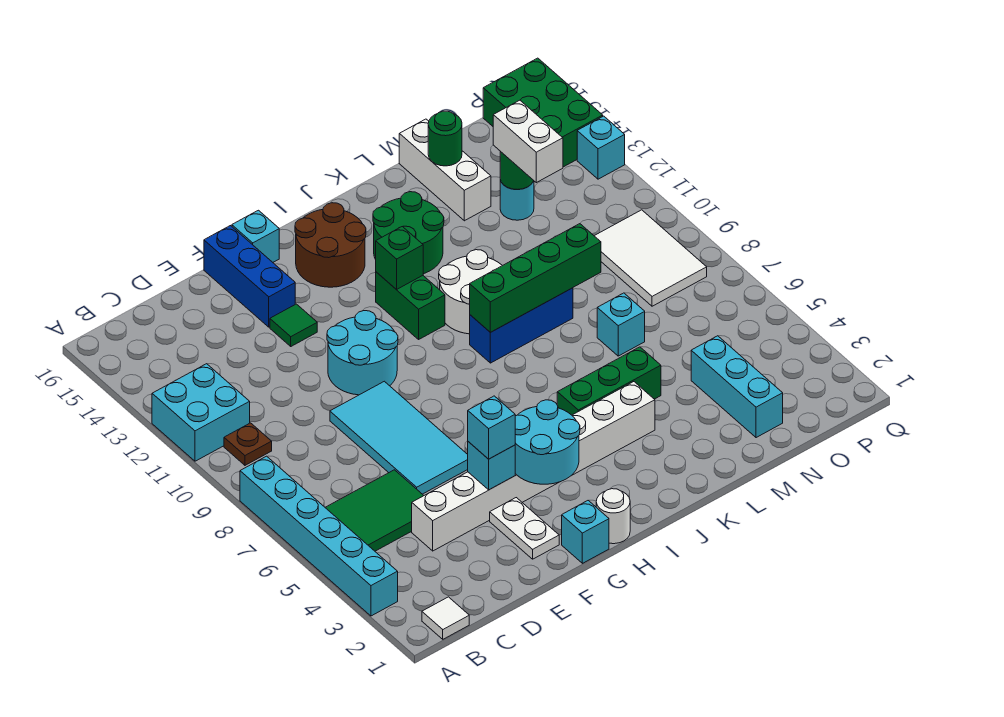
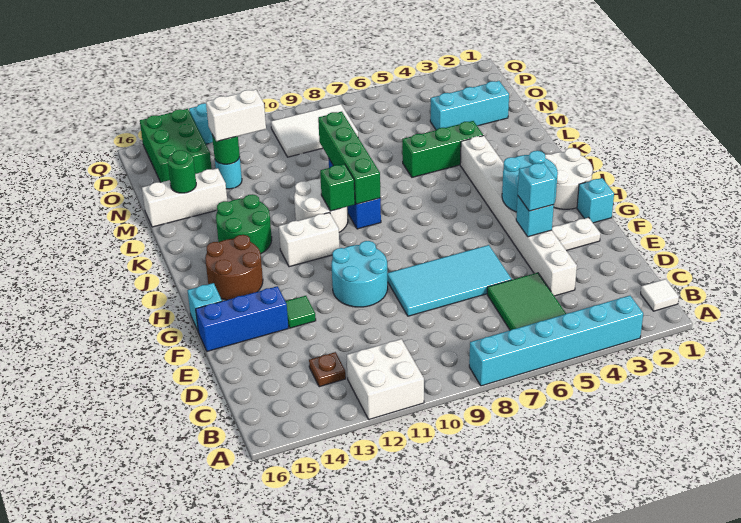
cyan brick A11:B12 level 1 -> white brick A11:B12 level 1
brown plate B10 level 1 -> brown plate C13 level 1
white round brick H1 level 1 -> white round brick H1:I2 level 1
green brick I11:I12 level 1 -> white brick I11:I12 level 1
green brick I12 level 2 -> green brick J10 level 2
green brick J5:L5 level 1 -> green brick L4:L6 level 1
cyan brick M7 level 1 -> none
green brick P14:Q16 level 1 -> green brick O14:Q15 level 1

